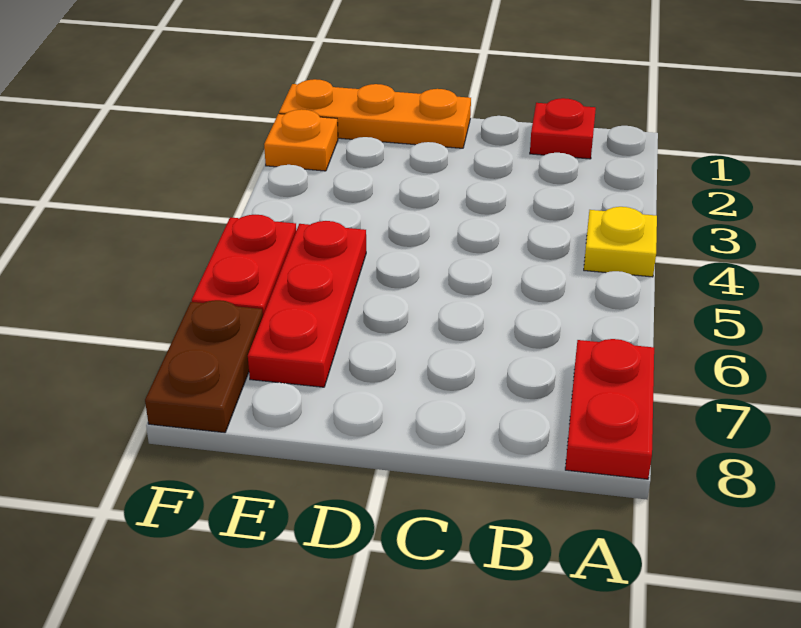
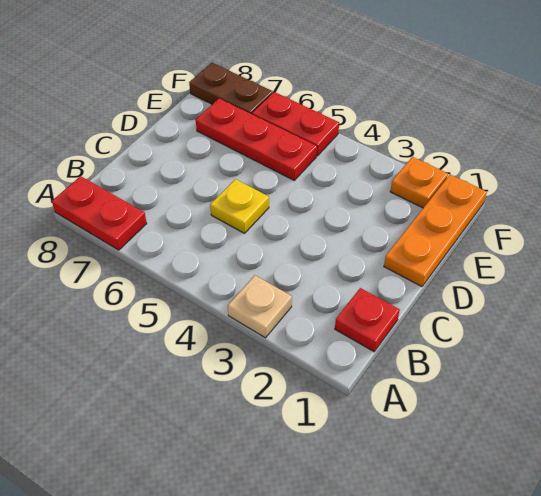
none -> tan plate A3 level 1
yellow plate A4 level 1 -> yellow plate C5 level 1

